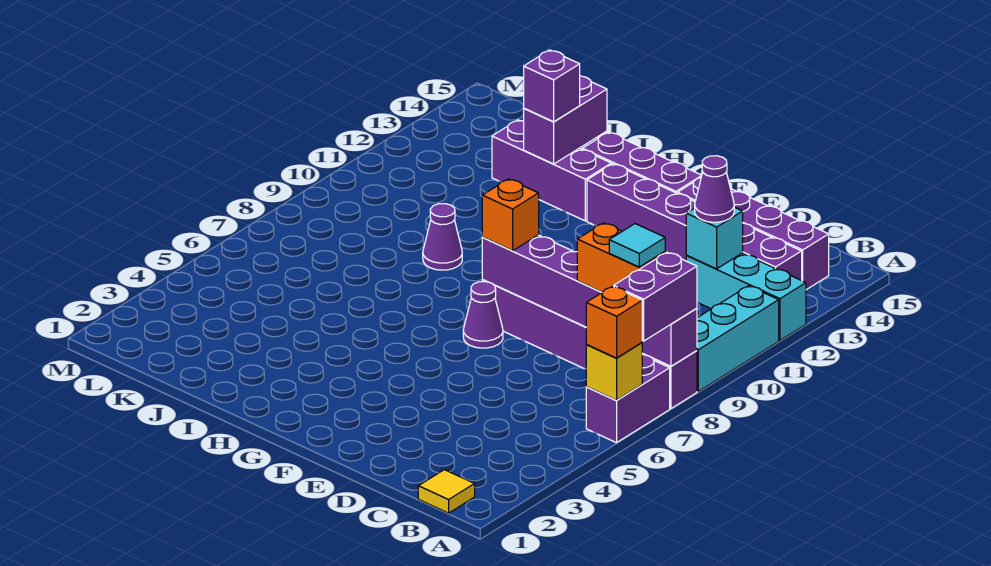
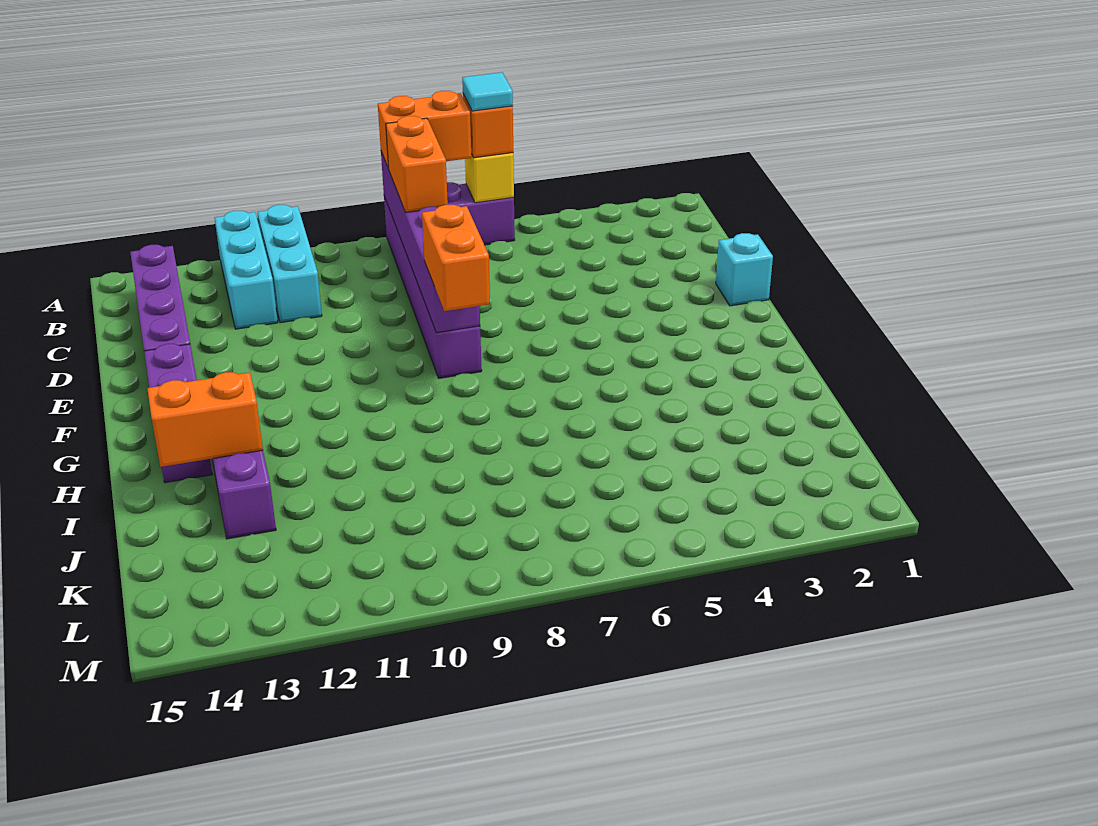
purple brick A7:A8 level 3 -> orange brick A7:A8 level 3
cyan brick A9:A11 level 1 -> cyan brick A11:C11 level 1
yellow tile B1 level 1 -> none
cyan tile B8 level 4 -> cyan tile A6 level 4
purple brick B13:G13 level 1 -> none
cyan brick C12 level 2 -> cyan brick E1 level 1
purple cone C12 level 3 -> none
purple cone F7 level 1 -> none
orange brick F8 level 3 -> orange brick F8:G8 level 3
purple cone I9 level 1 -> none
purple brick I13:I14 level 2 -> orange brick I13:I14 level 2
purple brick I13 level 3 -> none

